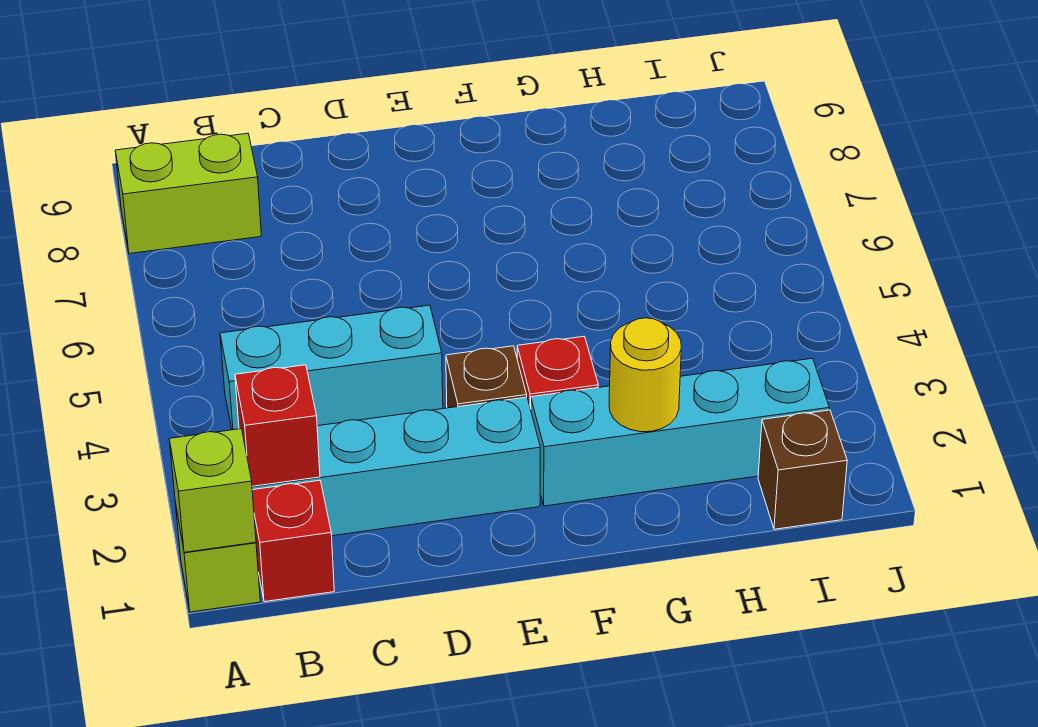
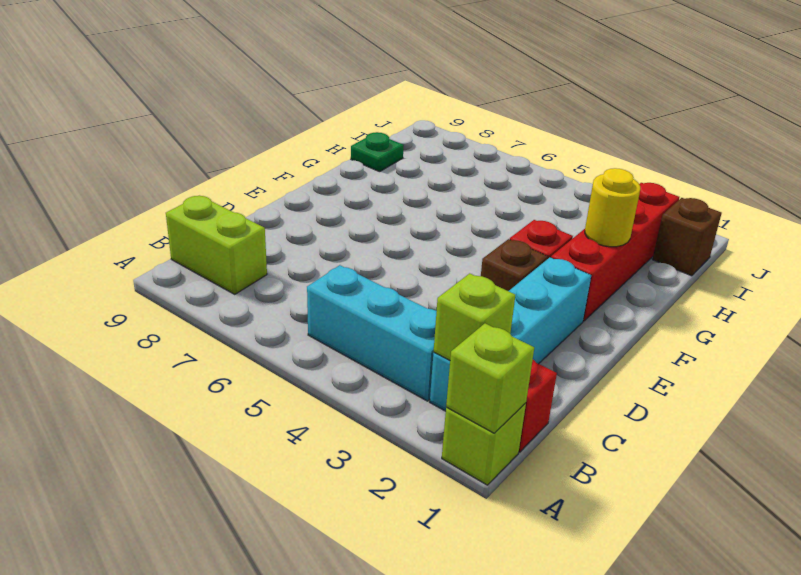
lime brick A8:B8 level 1 -> lime brick B8:B9 level 1
red brick B2 level 2 -> lime brick B2 level 2
cyan brick B4:D4 level 1 -> cyan brick B3:B5 level 1
cyan brick F2:I2 level 1 -> red brick F2:I2 level 1
none -> green plate H9 level 1

